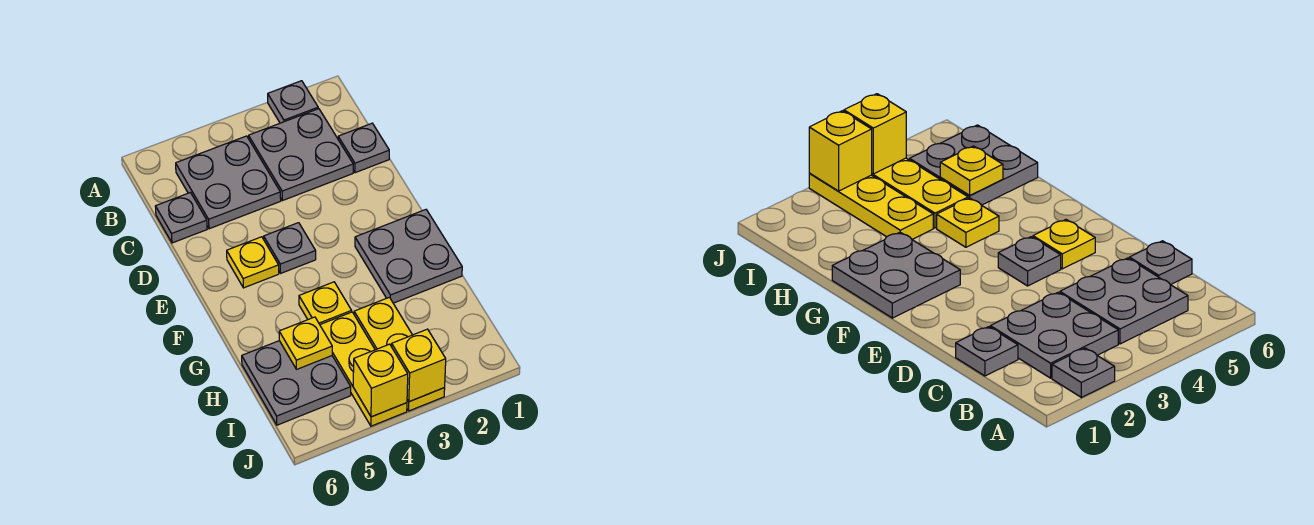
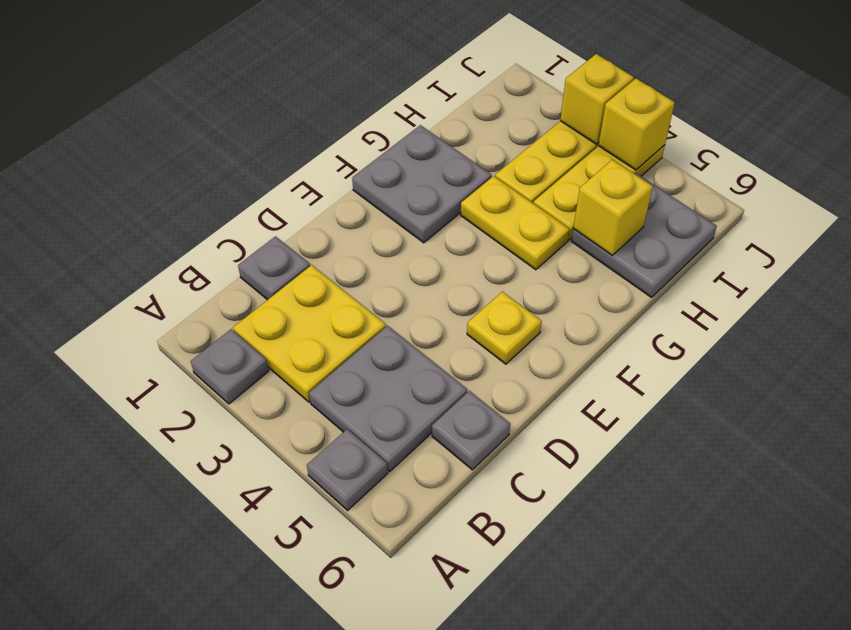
grey plate B2:C3 level 1 -> yellow plate B2:C3 level 1
grey plate E4 level 1 -> grey plate A5 level 1
yellow plate G4 level 1 -> yellow plate G3:G4 level 1
yellow plate H5 level 2 -> yellow brick H5 level 2

